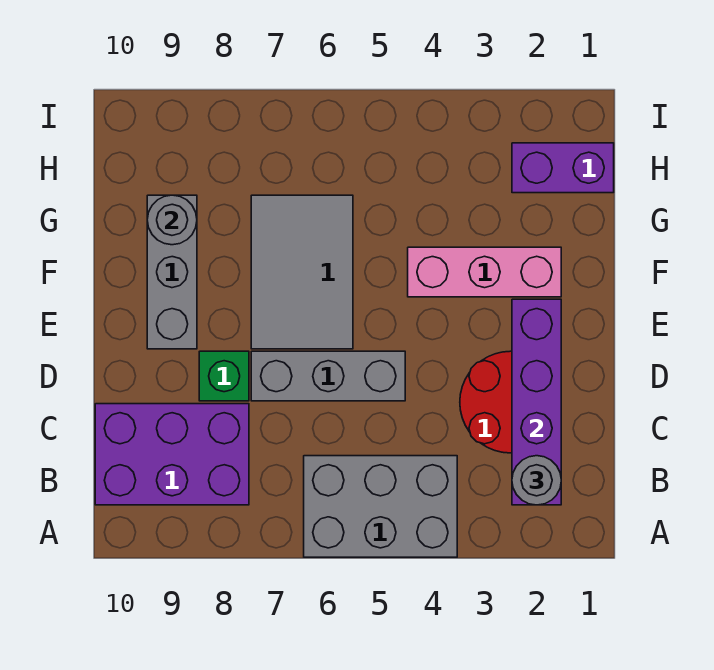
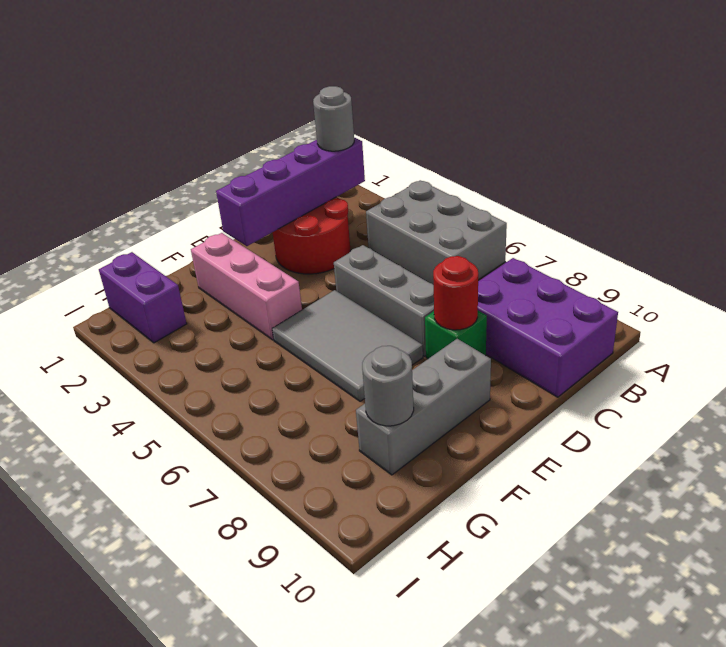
none -> red round brick D8 level 2
grey tile E6:G7 level 1 -> grey tile E5:F7 level 1

